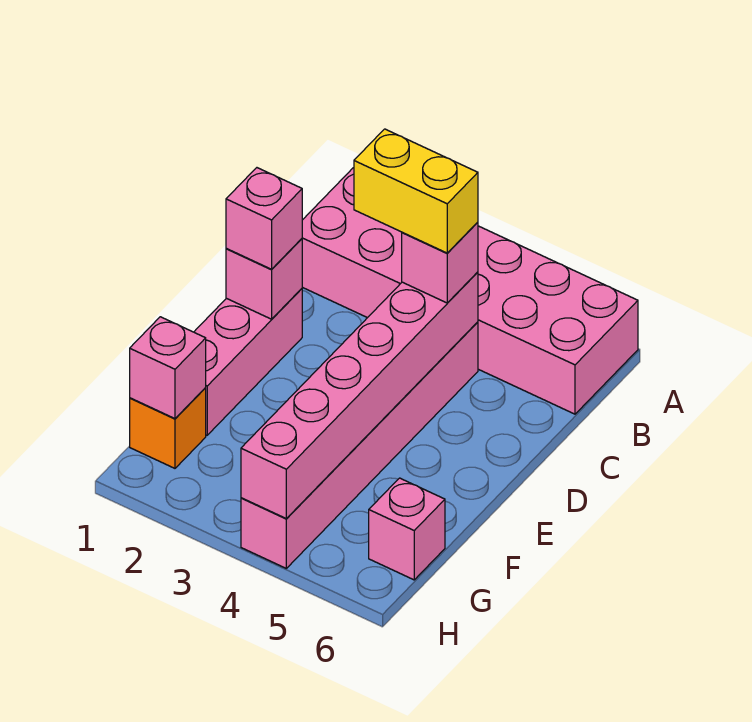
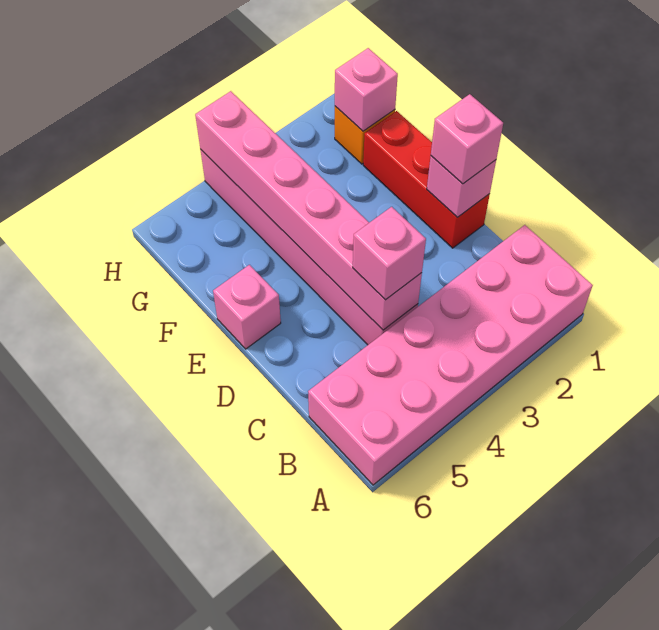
yellow brick C3:C4 level 4 -> none
pink brick D1:F1 level 1 -> red brick D1:F1 level 1
pink brick G6 level 1 -> pink brick E6 level 1

